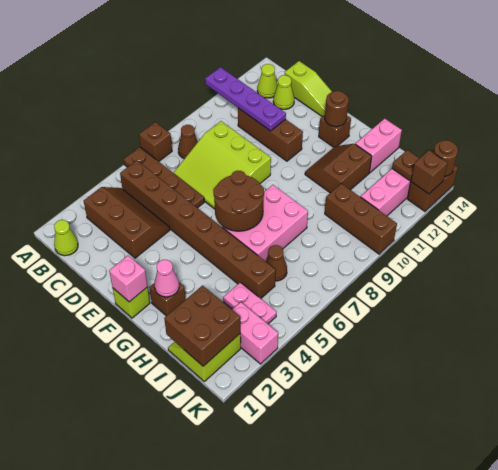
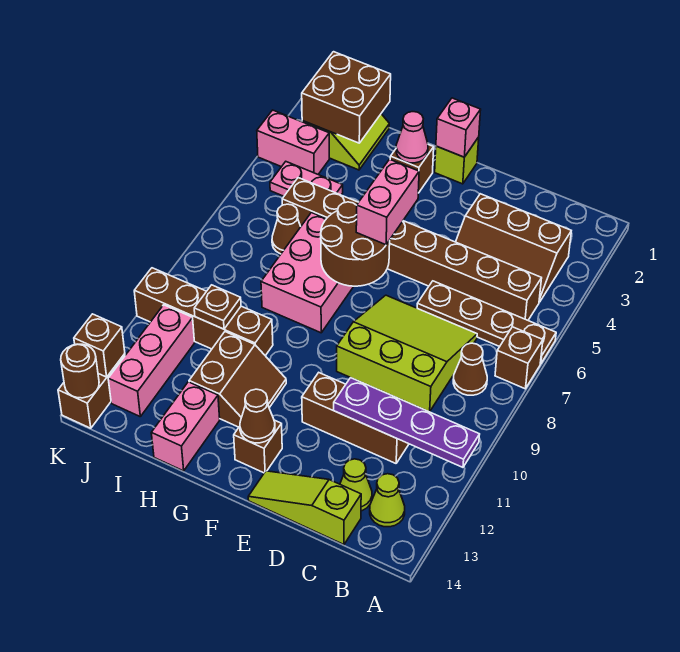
lime cone B1 level 1 -> none
none -> pink brick F5:F6 level 3
brown round brick F13 level 2 -> brown cone F13 level 2
brown brick I10:K10 level 1 -> brown brick H10:K10 level 1
brown plate J13 level 2 -> brown plate I10 level 2

